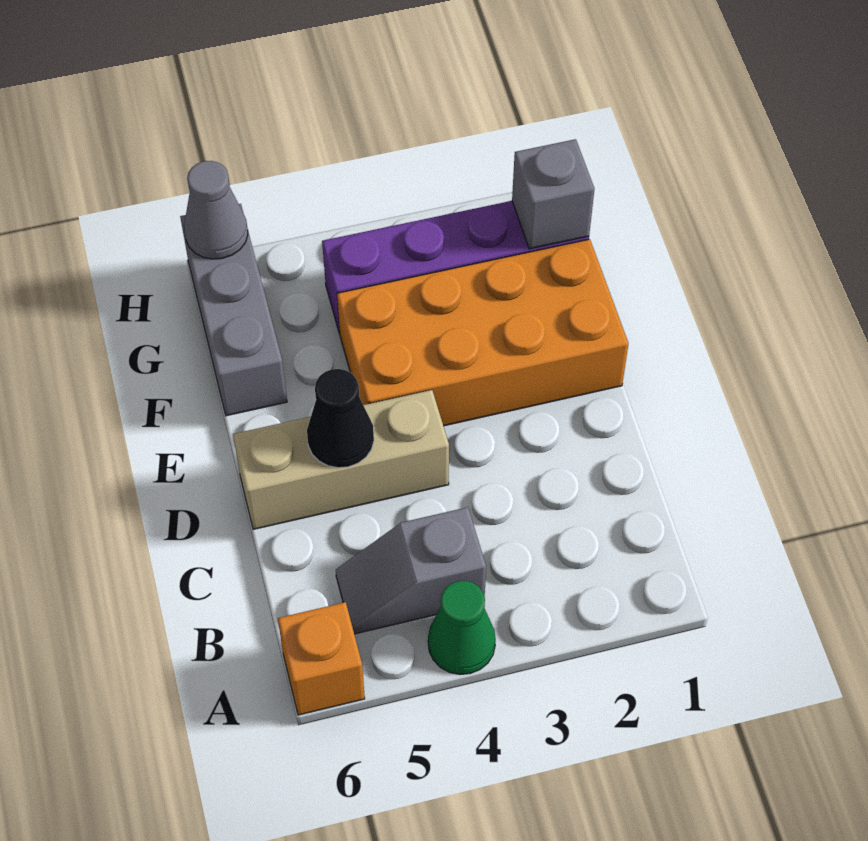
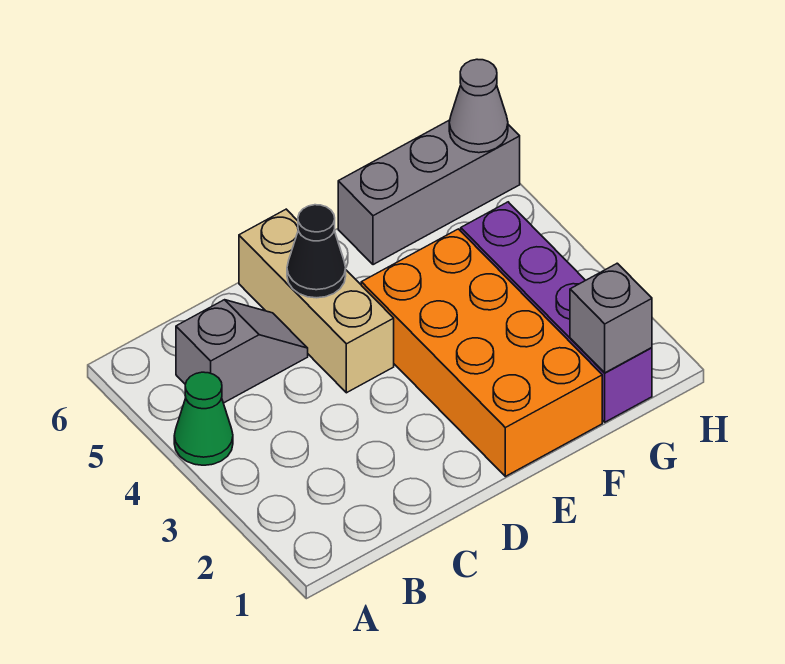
orange brick A6 level 1 -> none
grey slope B4:B5 level 1 top 4 -> grey slope B5:C5 level 1 top B

